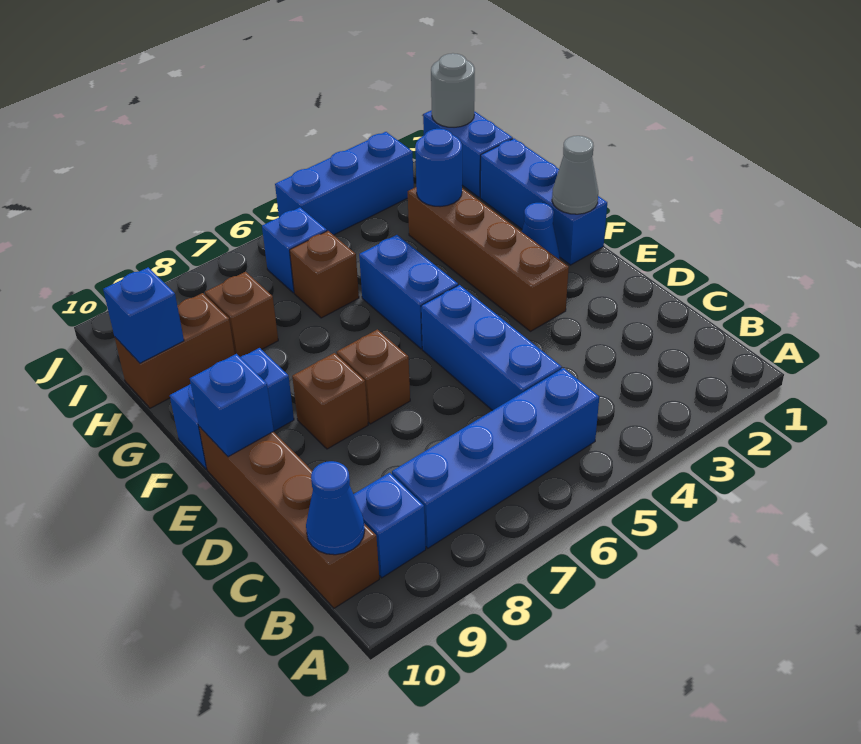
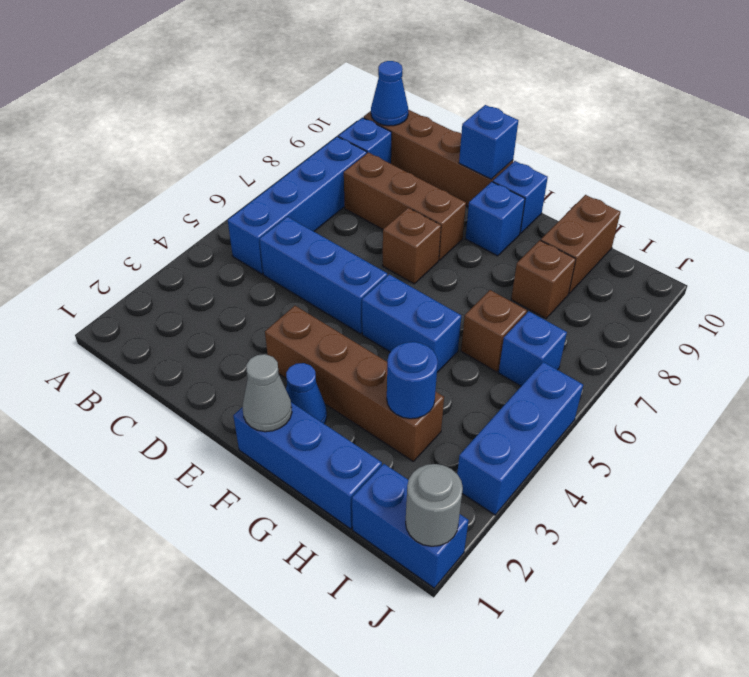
brown brick E8 level 1 -> brown brick C8:E8 level 1
blue brick H10 level 2 -> none

